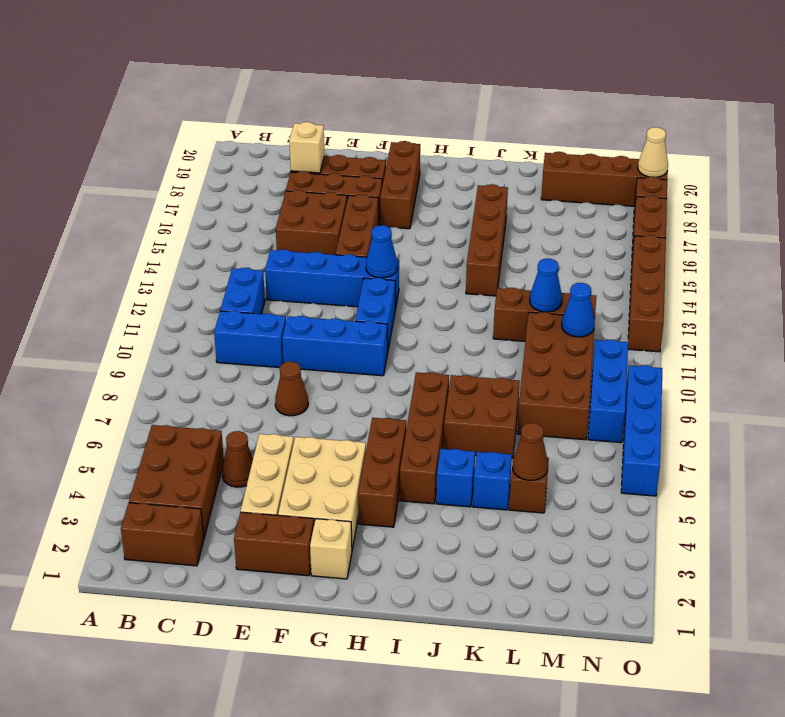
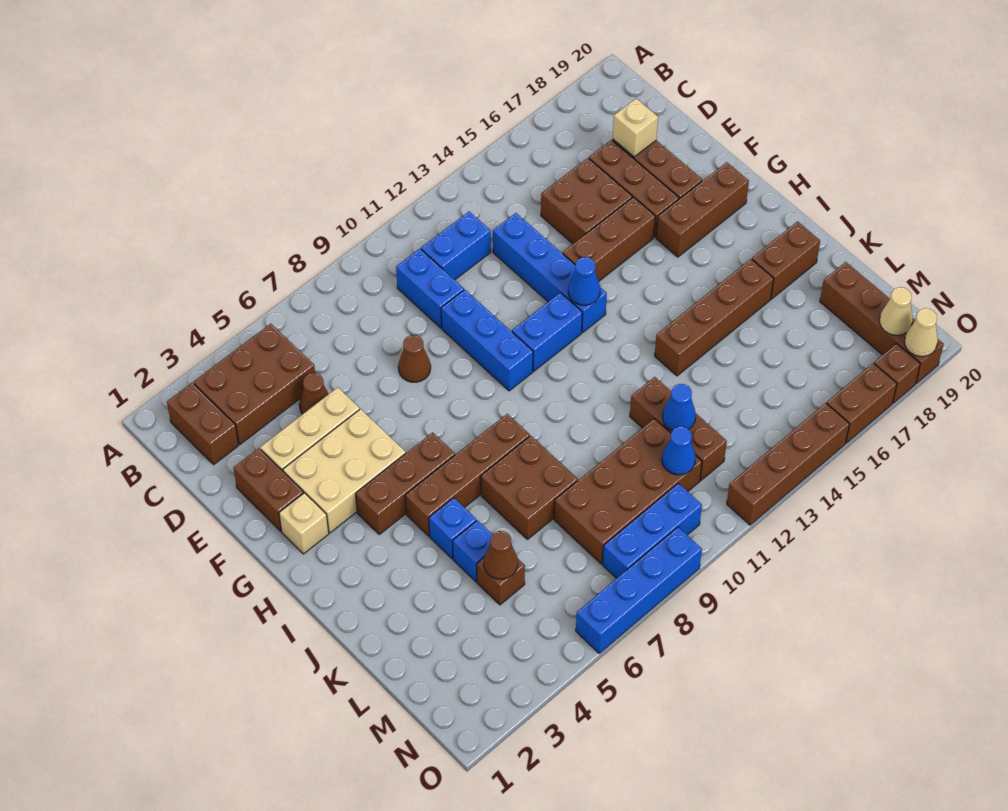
none -> brown brick J18:J19 level 1
none -> tan cone N19 level 2

